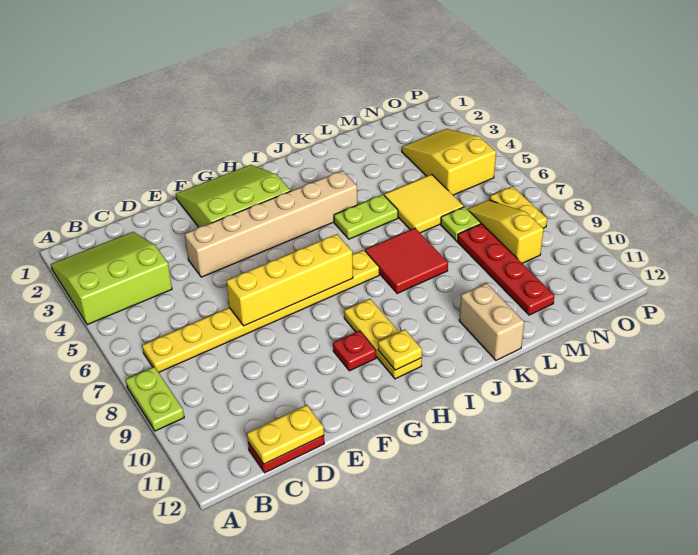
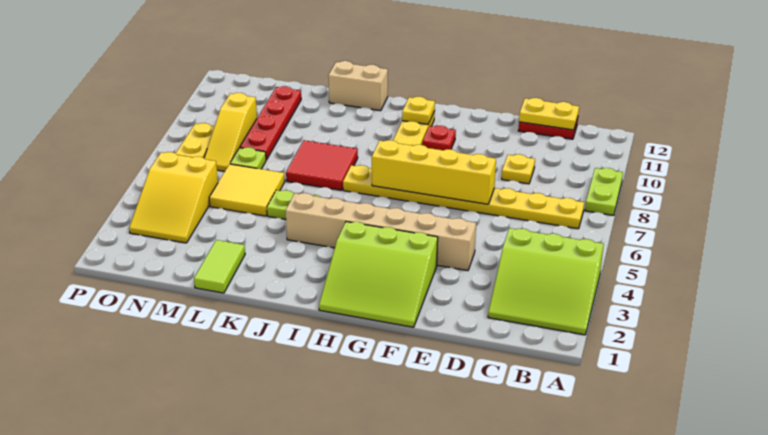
none -> yellow plate D9 level 1
tan brick K11:K12 level 1 -> tan brick J12:K12 level 1
none -> lime tile L1:L2 level 1

